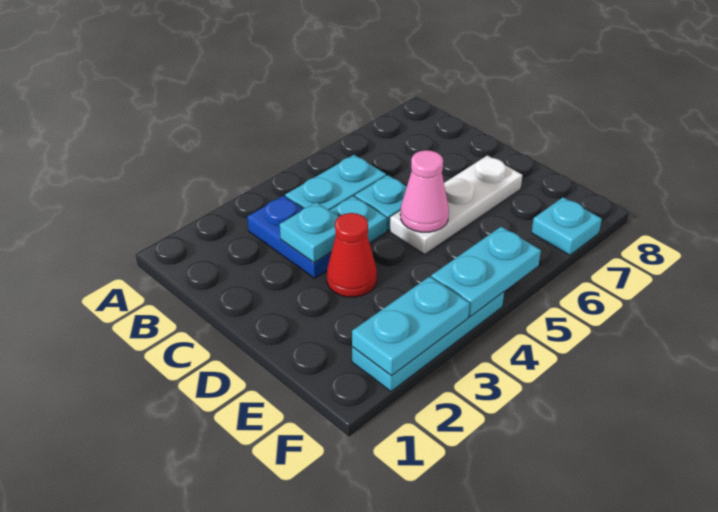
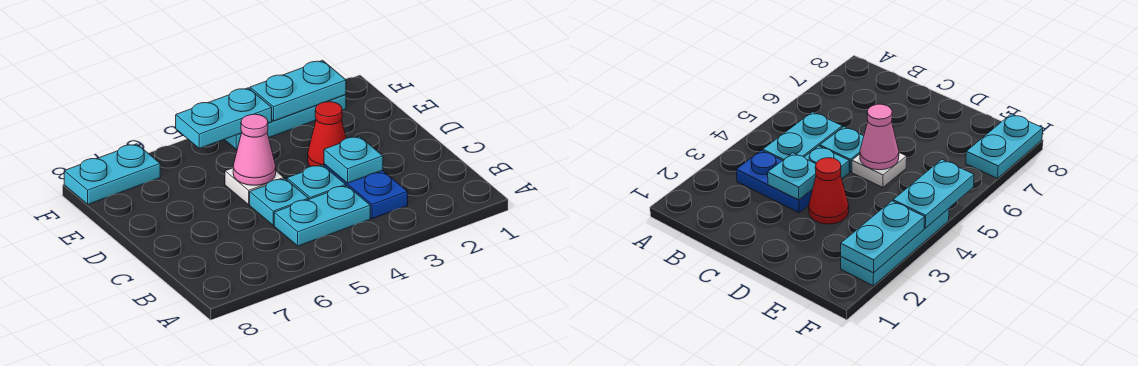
white plate D5:D7 level 1 -> white plate D5 level 1
cyan plate F7 level 1 -> cyan plate F7:F8 level 1

